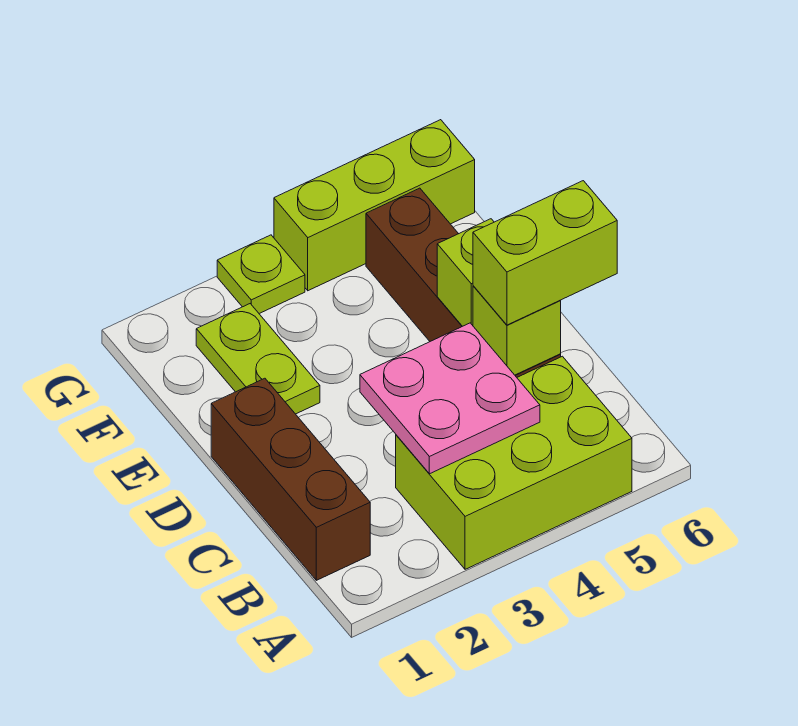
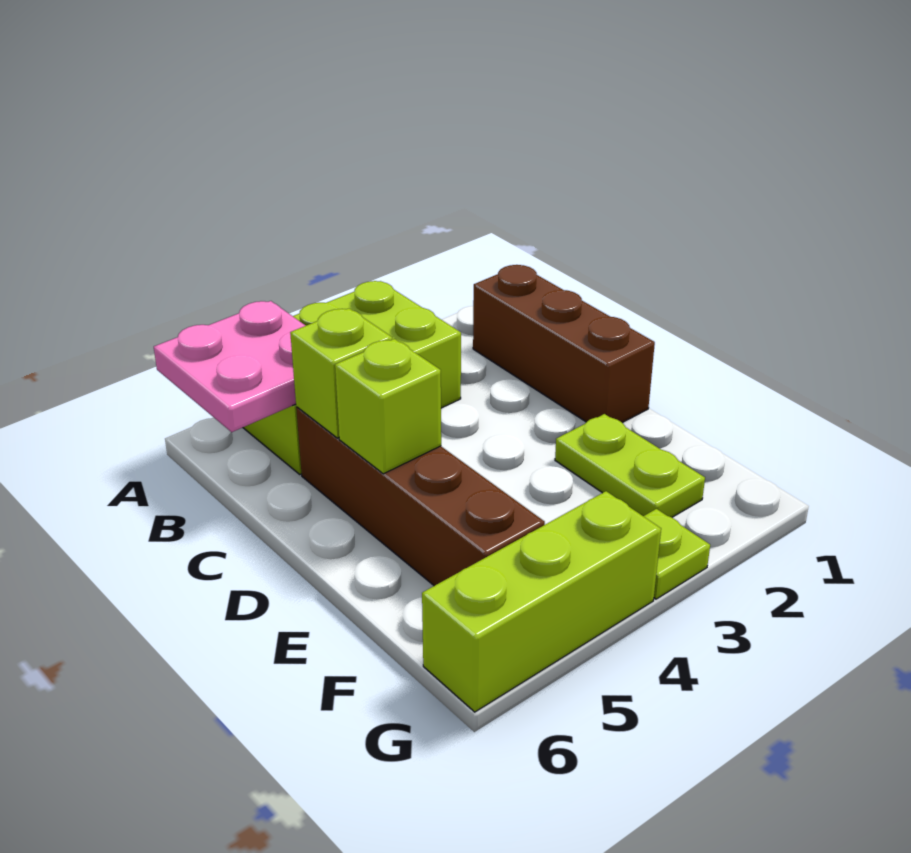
pink plate B3:C4 level 2 -> pink plate A5:B6 level 2
lime brick C5:C6 level 3 -> none

